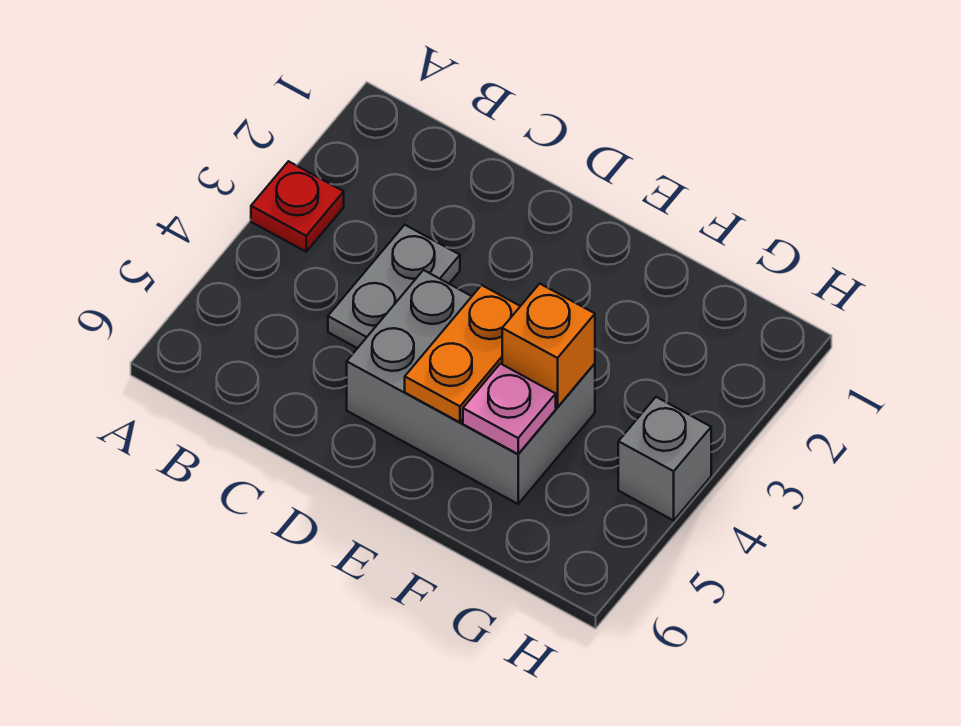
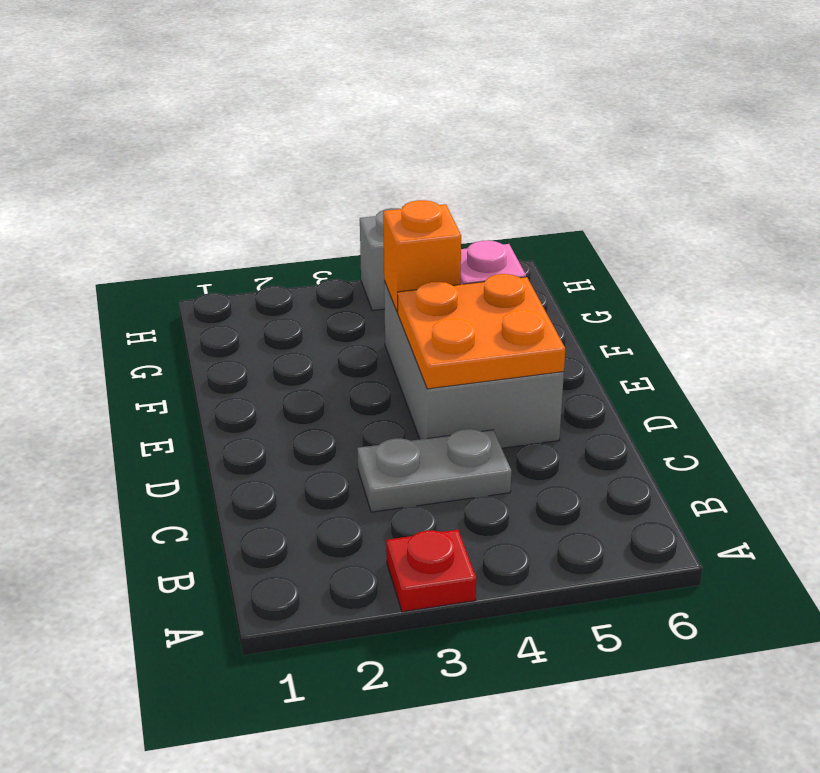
orange plate E4:E5 level 2 -> orange plate D4:E5 level 2

